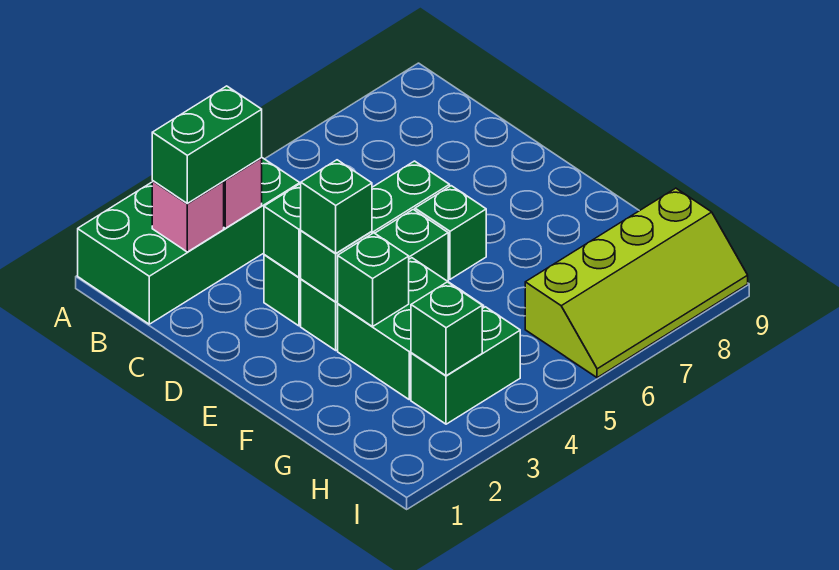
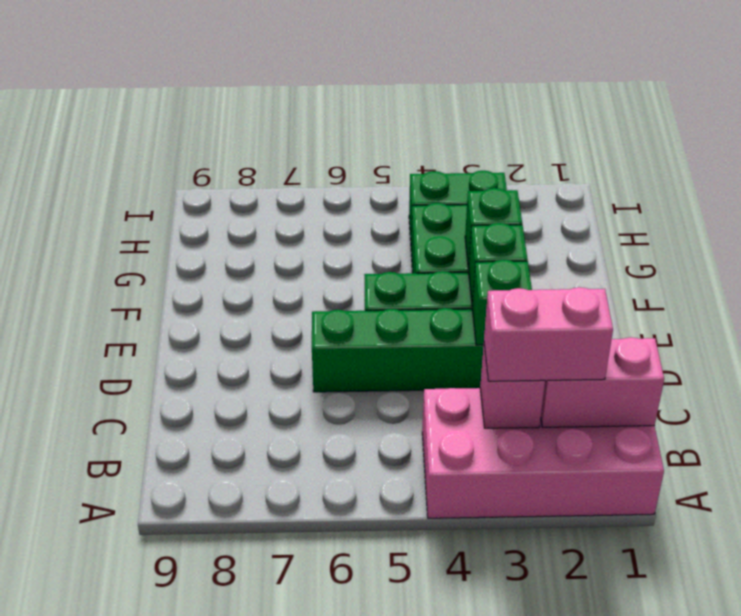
green brick A1:B4 level 1 -> pink brick A1:B4 level 1
pink brick B2 level 2 -> pink brick B1:B2 level 2
green brick B2:B3 level 3 -> pink brick B2:B3 level 3
green brick E3 level 3 -> none
green brick E6 level 1 -> none
green brick H3 level 2 -> none
lime slope H6:I9 level 1 top H -> none

